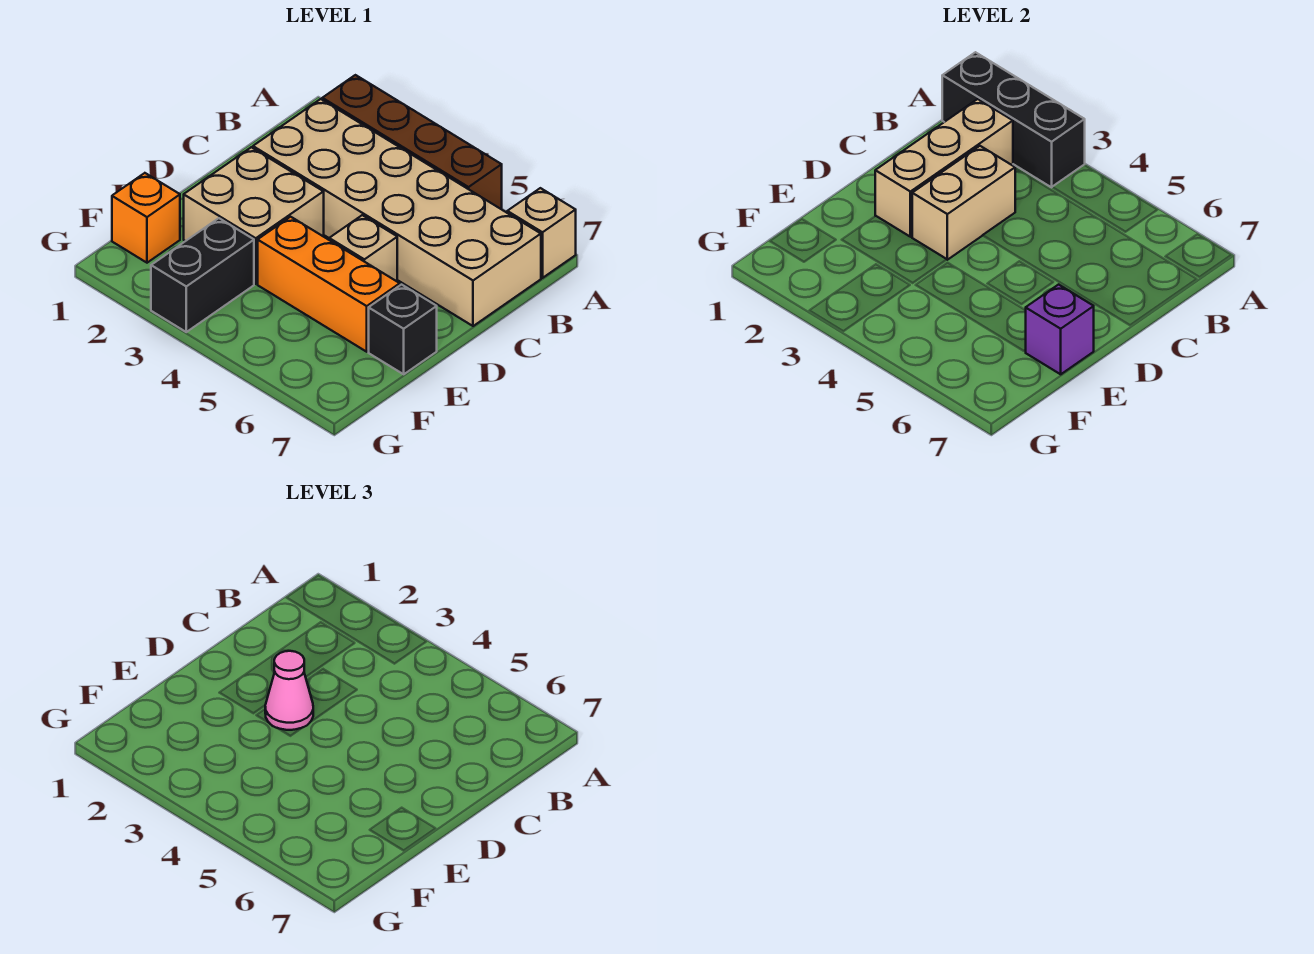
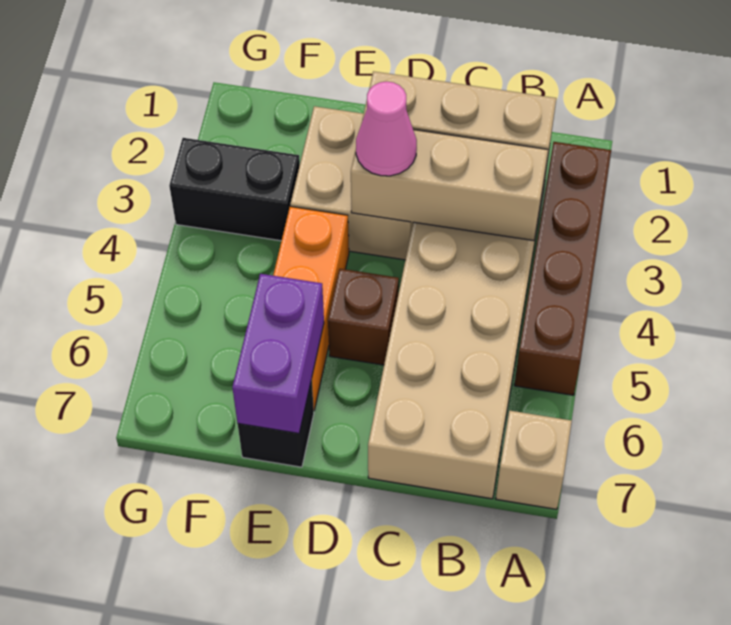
black brick A1:A3 level 2 -> none
tan brick C3:D3 level 2 -> tan brick B3:D3 level 2
tan brick D5 level 1 -> brown brick D5 level 1
purple brick E7 level 2 -> purple brick E6:E7 level 2
orange brick F1 level 1 -> none

